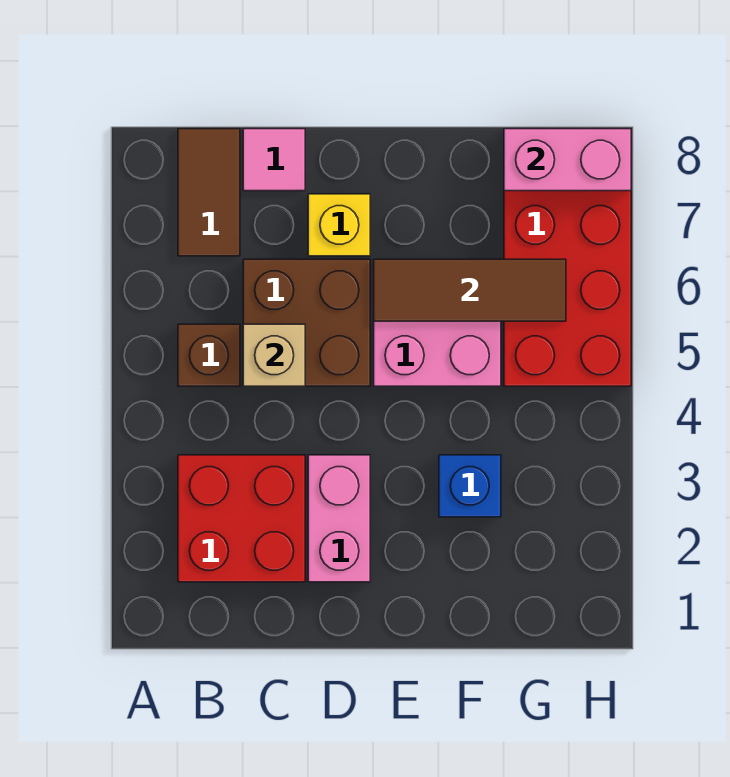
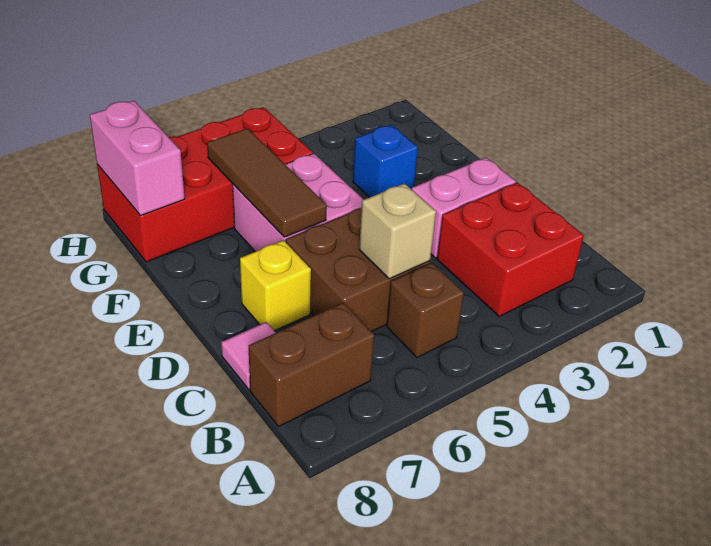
brown tile B7:B8 level 1 -> brown brick B7:B8 level 1

